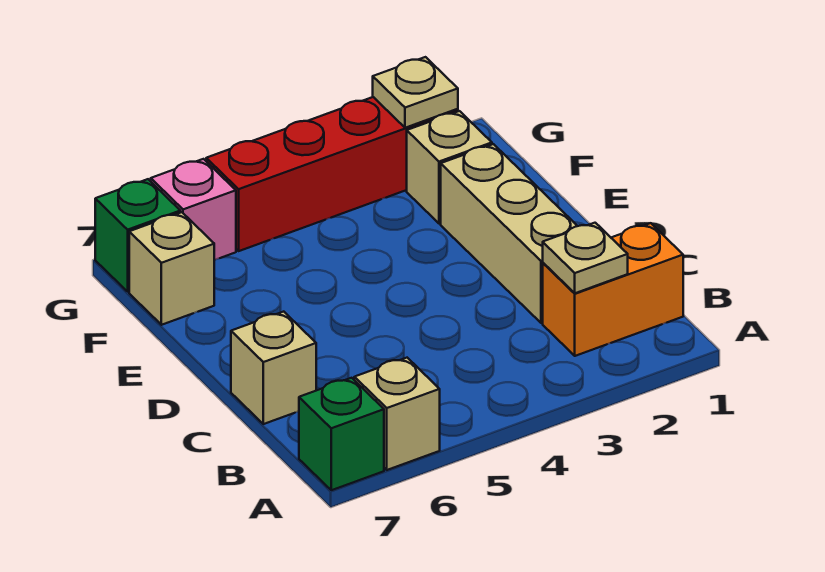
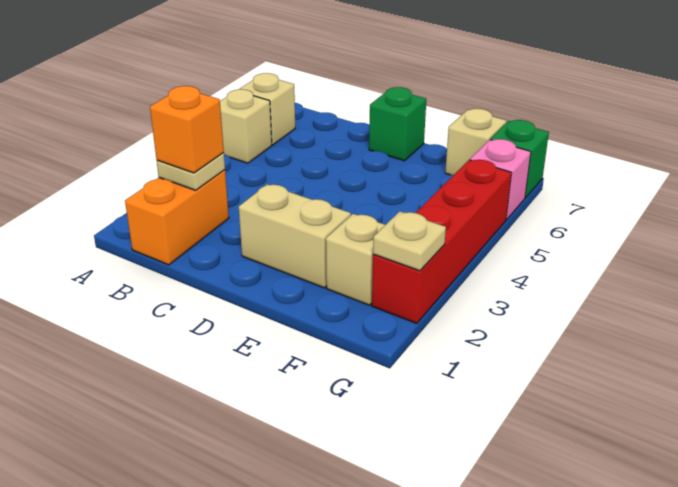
green brick A7 level 1 -> green brick D7 level 1
none -> orange brick B2 level 3
tan brick C2:E2 level 1 -> tan brick D2:E2 level 1
tan brick C7 level 1 -> tan brick A5 level 1

